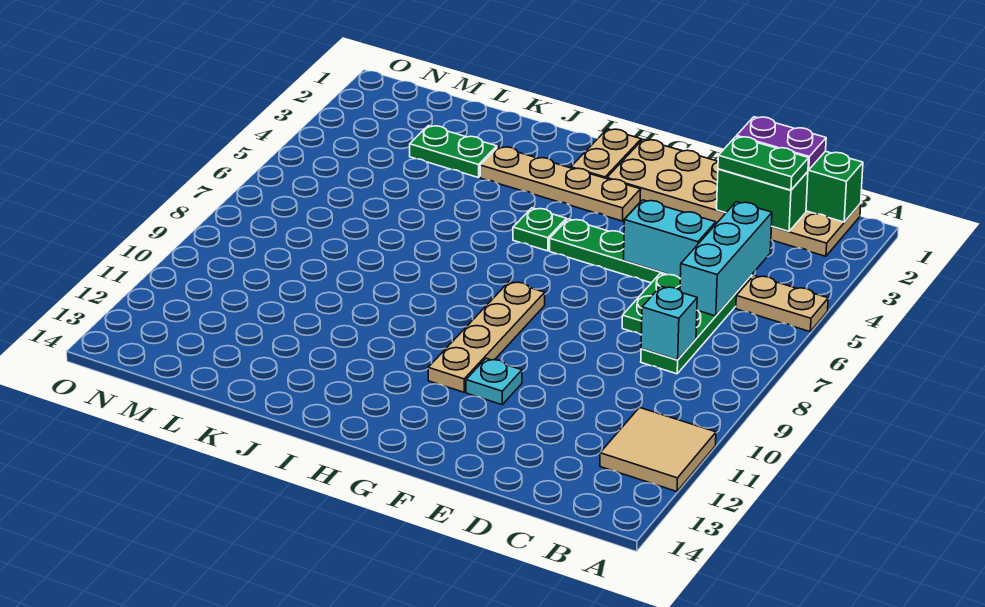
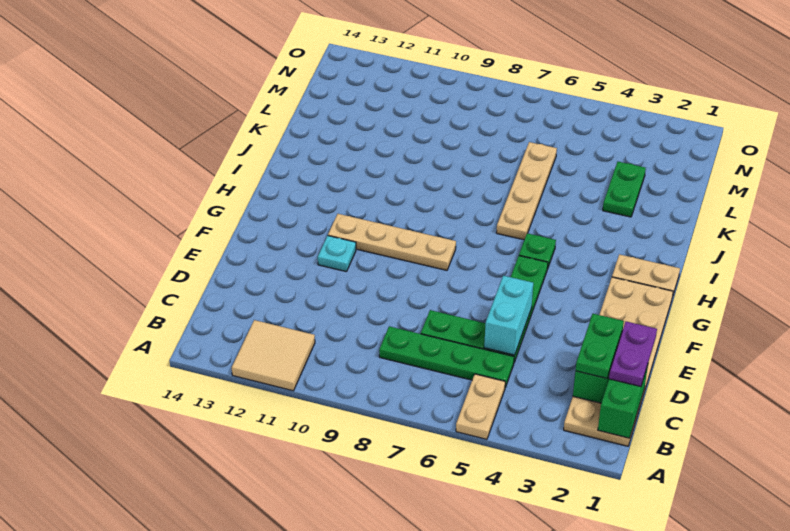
cyan brick C4:C6 level 2 -> none
cyan brick C8 level 2 -> none
tan plate G3:J3 level 1 -> tan plate I6:L6 level 1

